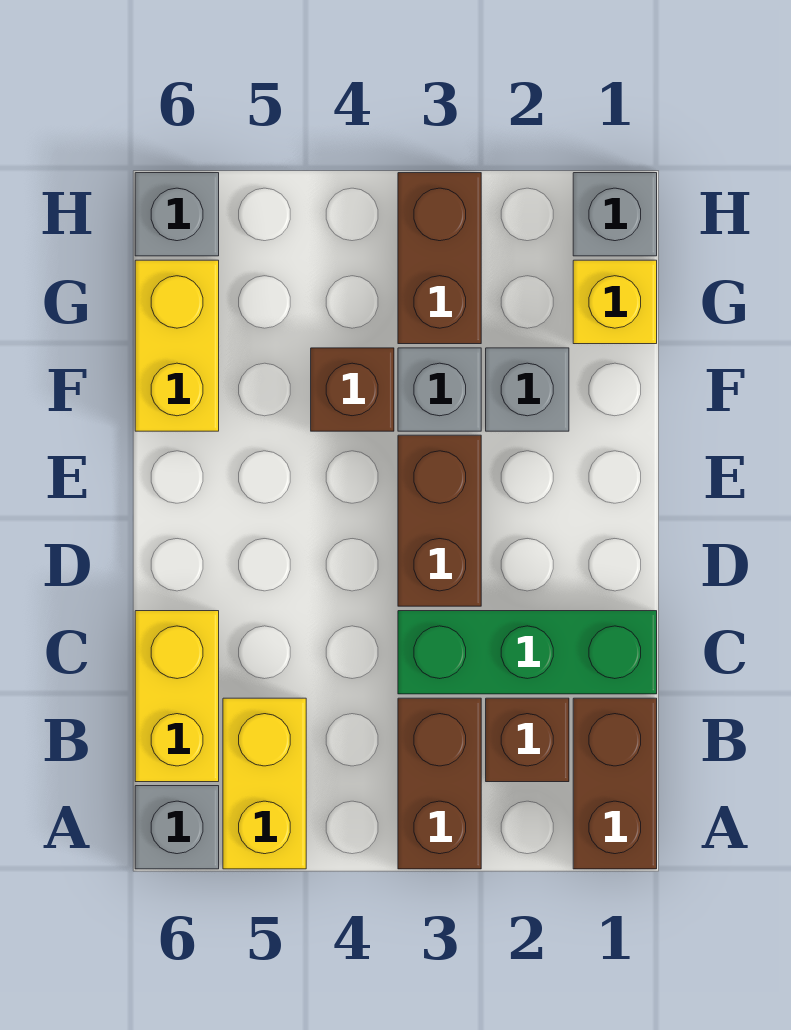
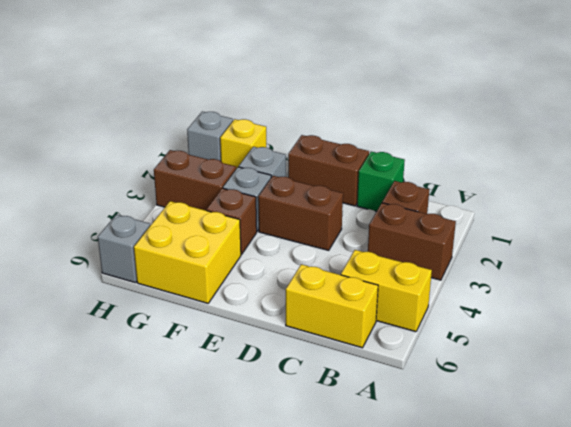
brown brick A1:B1 level 1 -> brown brick D1:E1 level 1
grey brick A6 level 1 -> none
green brick C1:C3 level 1 -> green brick C1 level 1
yellow brick F6:G6 level 1 -> yellow brick F5:G6 level 1

